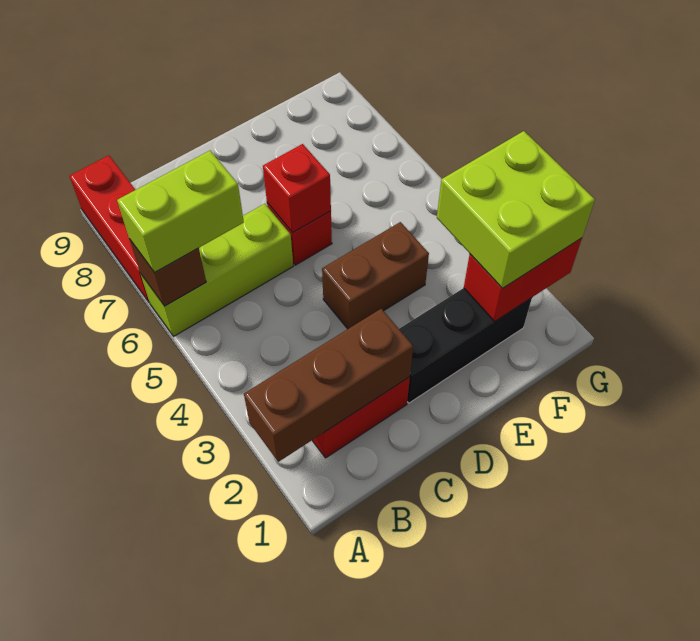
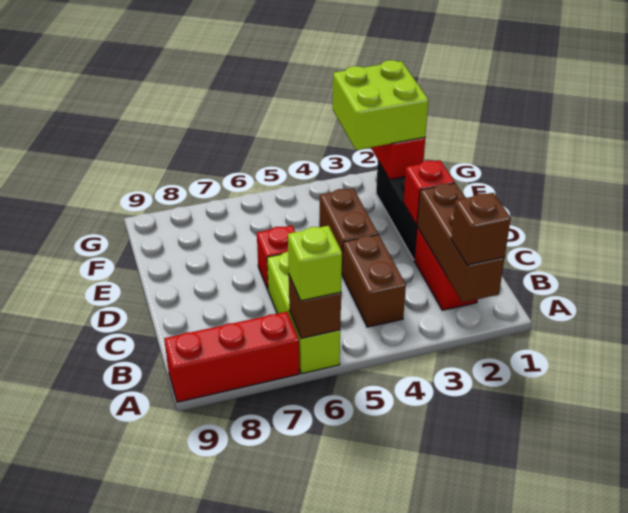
none -> brown brick A2 level 3
lime brick A6:B6 level 3 -> lime brick A6 level 3
none -> brown brick B4:C4 level 1
red brick D6 level 2 -> red brick D2 level 2

